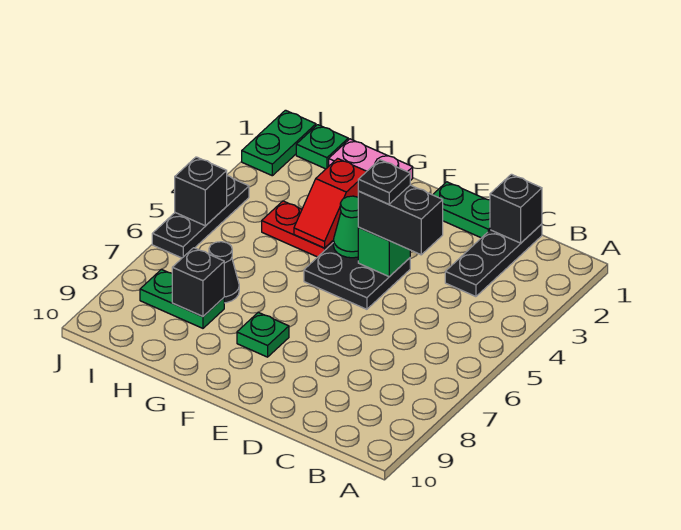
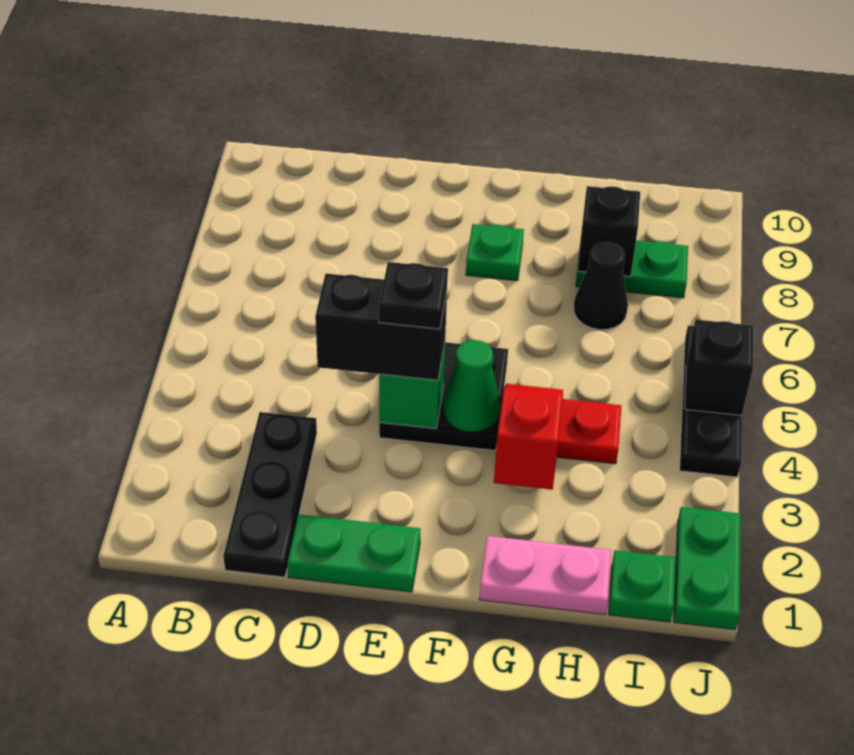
black brick C1 level 2 -> none

